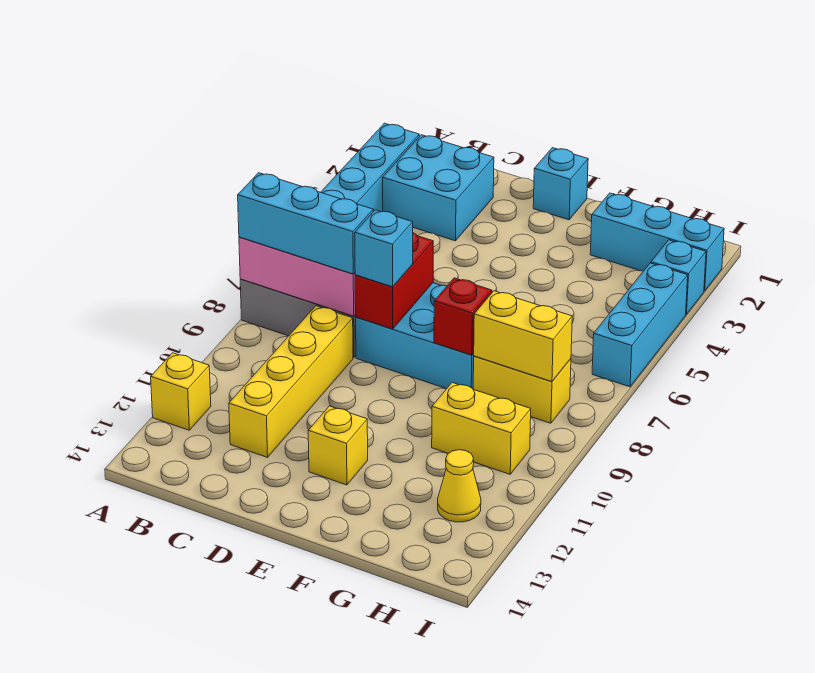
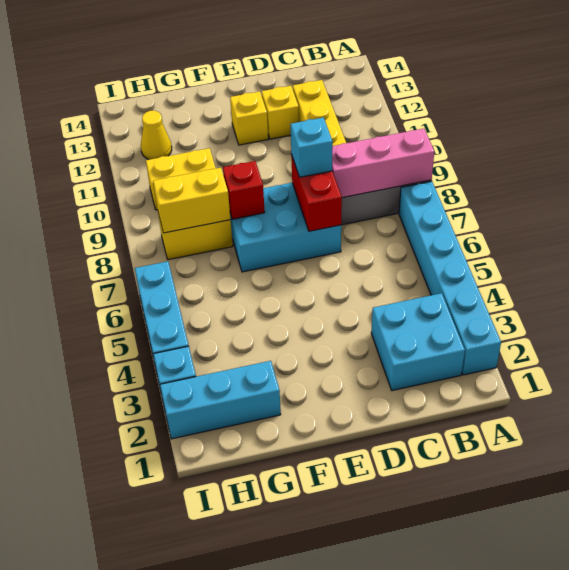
cyan brick A8:C8 level 3 -> none
yellow brick A12 level 1 -> yellow brick D12 level 1
cyan brick E1 level 1 -> none

